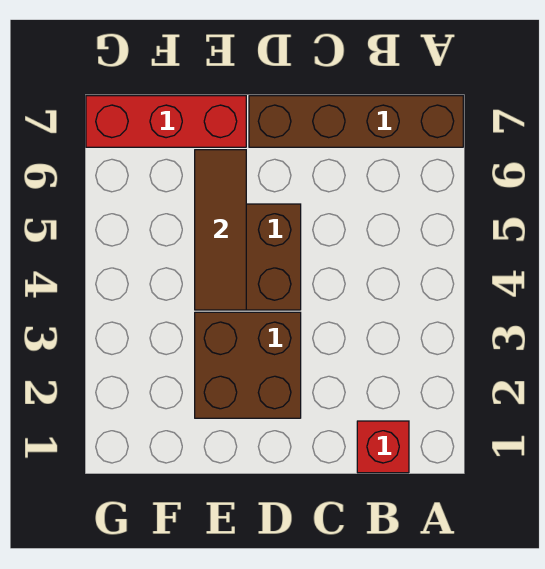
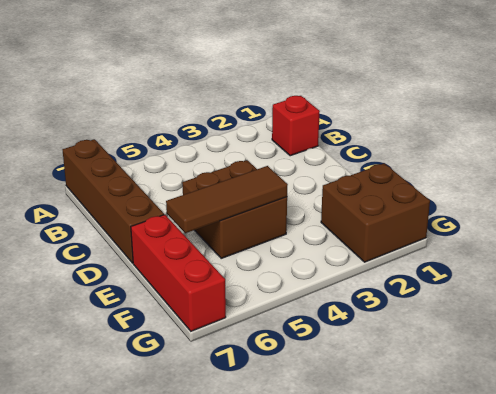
brown brick D2:E3 level 1 -> brown brick F1:G2 level 1

